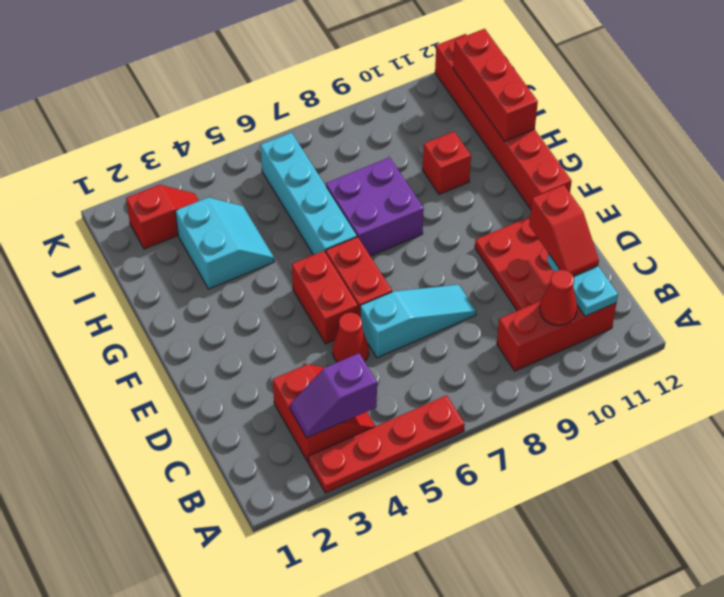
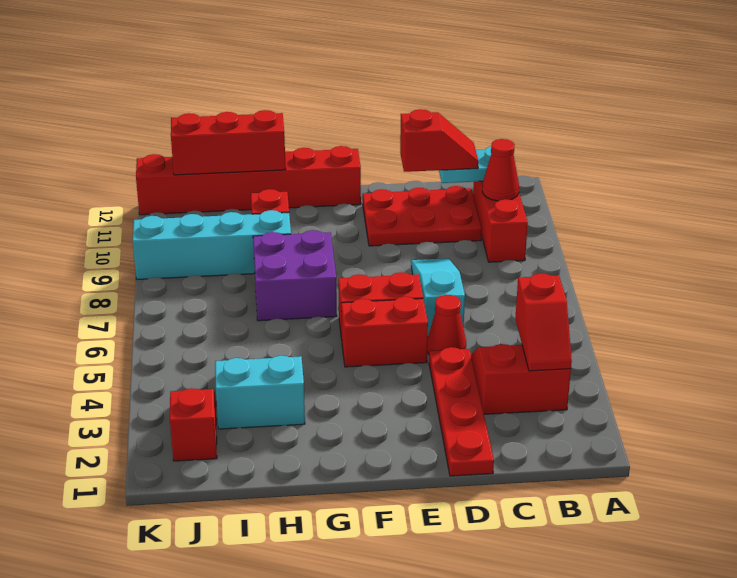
red plate A3:A6 level 1 -> red plate D1:D4 level 1
purple slope B3:B4 level 2 top 4 -> red slope B3:B4 level 2 top 4
cyan brick G6:J6 level 1 -> cyan brick H9:K9 level 1

